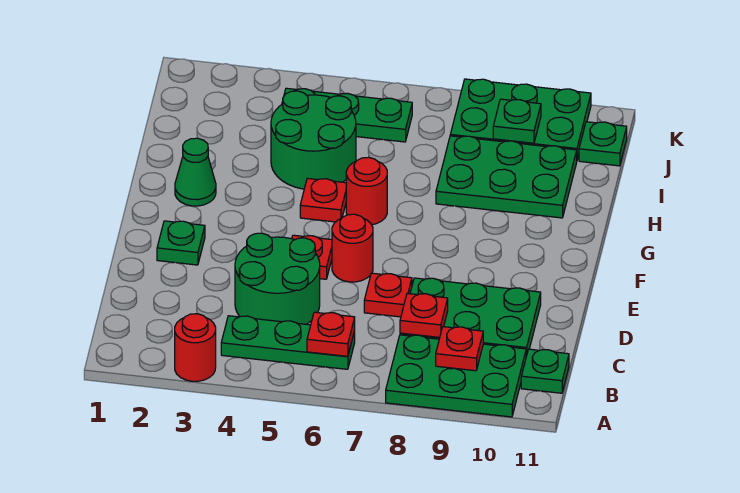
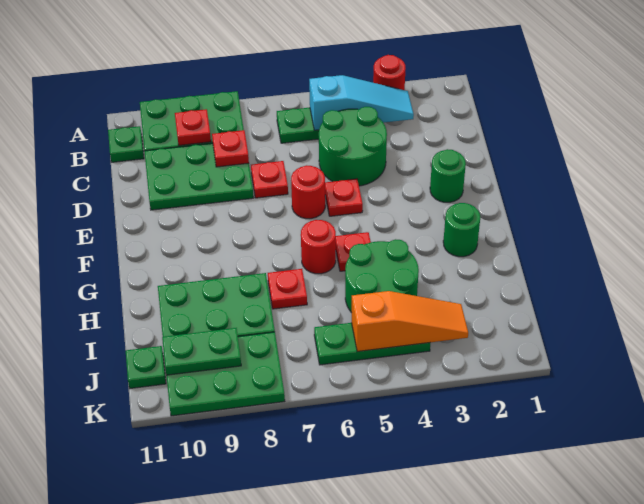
none -> cyan slope B3:B5 level 2 top 5
red plate B6 level 2 -> red plate H7 level 1
green plate E2 level 1 -> green round brick E2 level 1
green cone G2 level 1 -> green round brick G2 level 1
none -> orange slope J3:J5 level 2 top 5
green plate J9 level 2 -> green plate J9:J10 level 2

